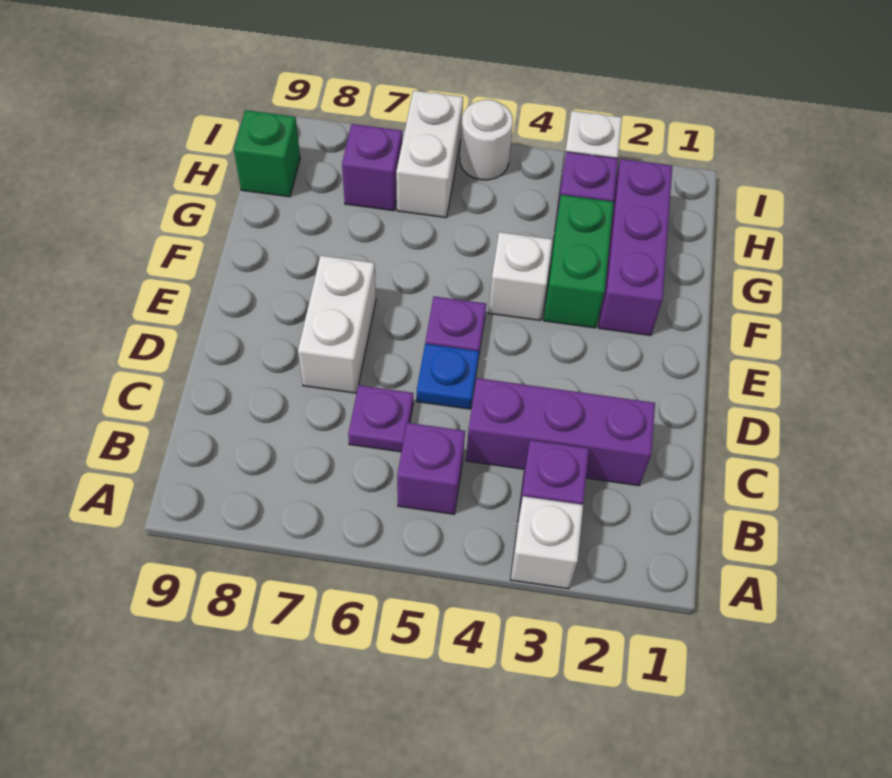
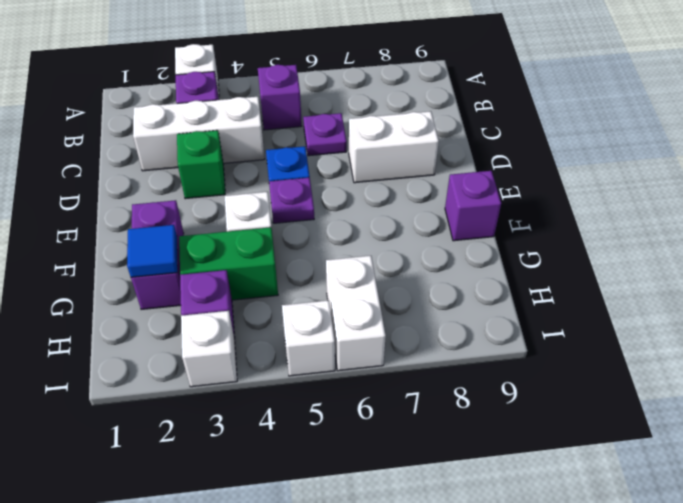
purple brick C2:C4 level 1 -> white brick C2:C4 level 1
white brick D7:E7 level 1 -> white brick D7:D8 level 1
purple brick F2:H2 level 1 -> purple brick F2:G2 level 1
green brick F3:G3 level 1 -> green brick G3:G4 level 1
none -> blue tile G2 level 2
purple brick H7 level 1 -> purple brick F9 level 1
green brick H9 level 1 -> green brick D3 level 1
white round brick I5 level 1 -> white brick I5 level 1

